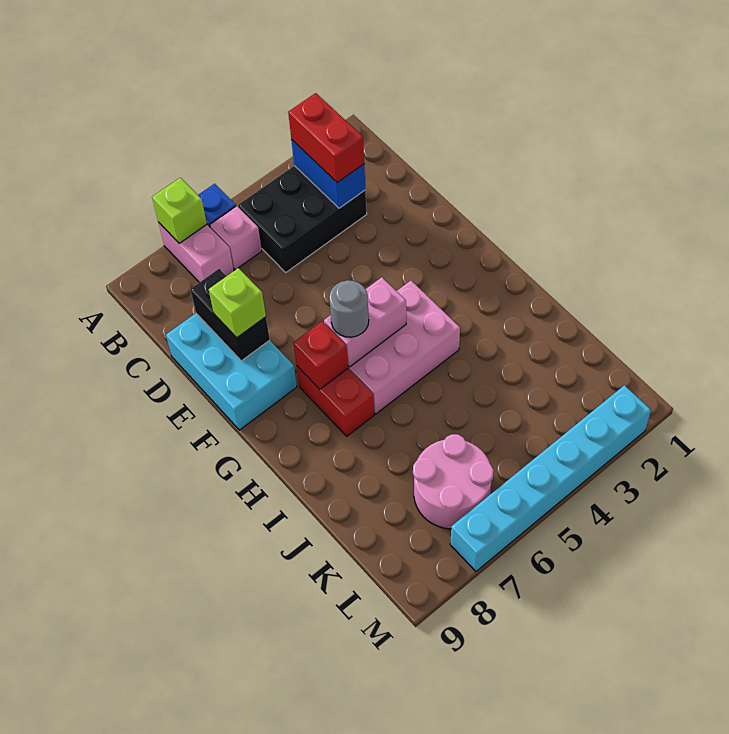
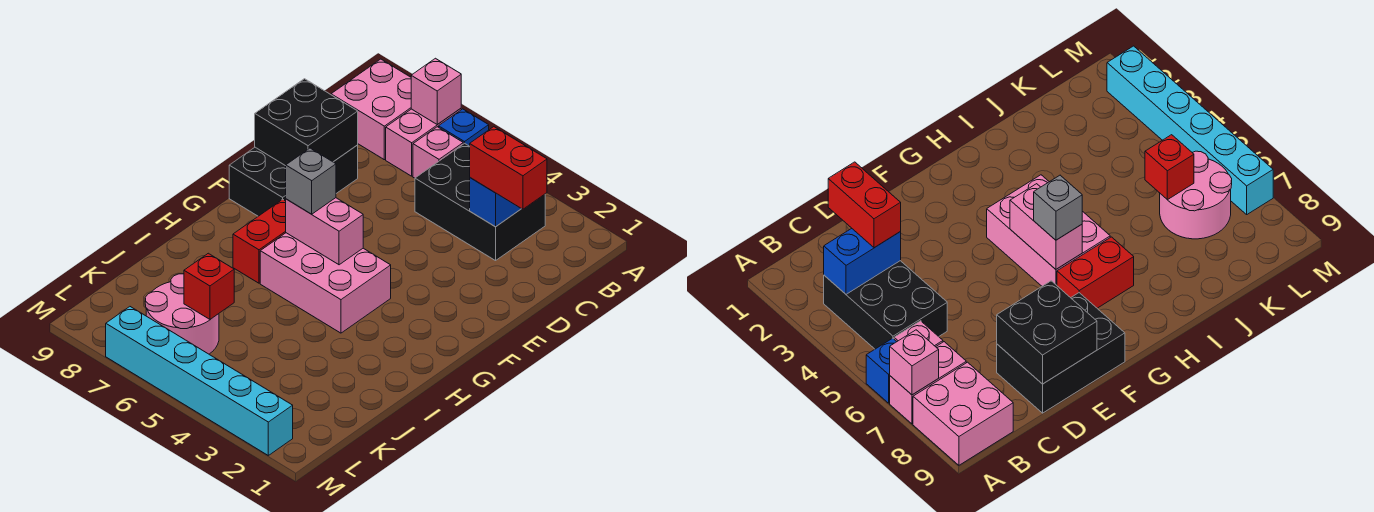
lime brick A7 level 2 -> pink brick A7 level 2
none -> pink brick A8:B9 level 1
red brick B3:C3 level 3 -> red brick C2:C3 level 3
cyan brick D8:F9 level 1 -> black brick D8:F9 level 1
black brick D8:E8 level 2 -> black brick D8:E9 level 2
lime brick E8 level 3 -> none
grey round brick G6 level 3 -> grey brick G6 level 3
red brick G7 level 2 -> red brick K6 level 2

